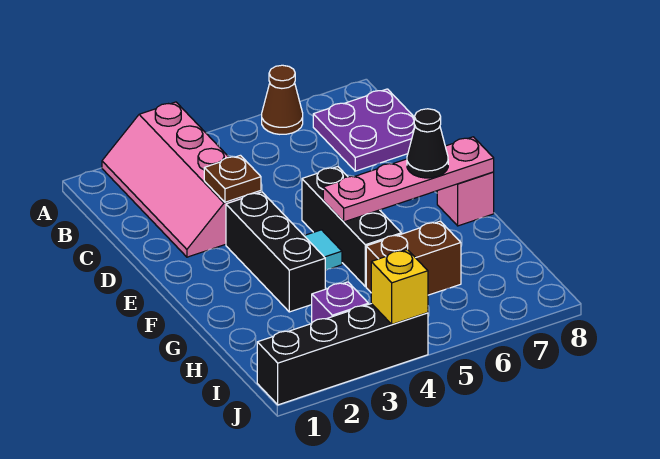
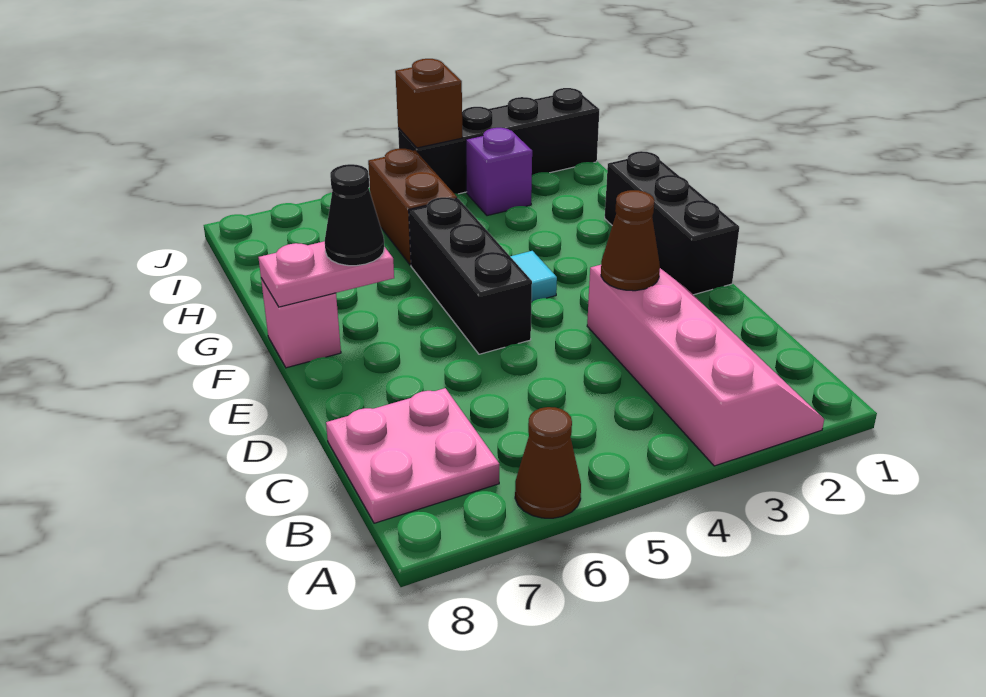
purple plate B7:C8 level 1 -> pink plate B7:C8 level 1
brown plate D3 level 2 -> brown cone D3 level 2
black brick E3:G3 level 1 -> black brick E1:G1 level 1
pink plate F5:F8 level 2 -> pink plate F7:F8 level 2
brown brick H5:H6 level 1 -> brown brick H5:I5 level 1
yellow brick J4 level 2 -> brown brick J4 level 2

